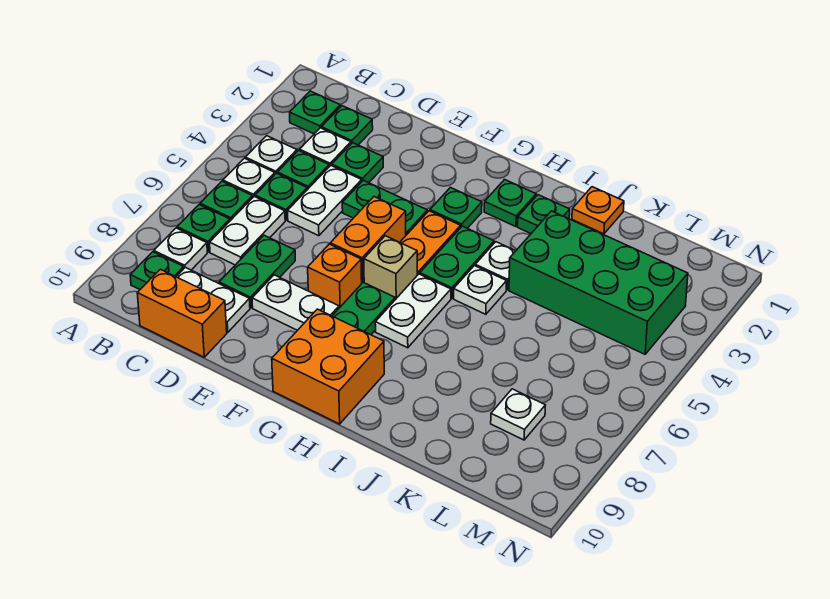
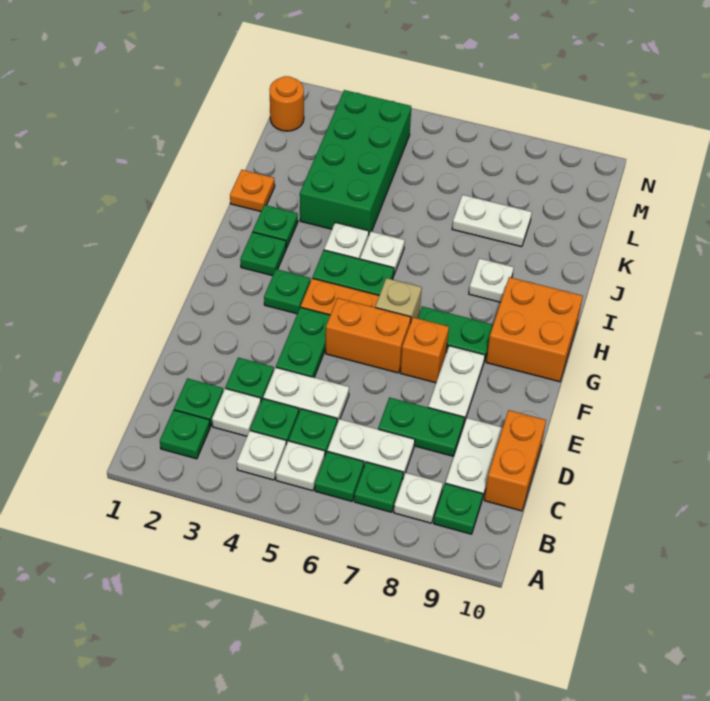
white plate H6:H7 level 1 -> white plate K7:K8 level 1
white plate L8 level 1 -> white plate I8 level 1
none -> orange round brick M1 level 1

